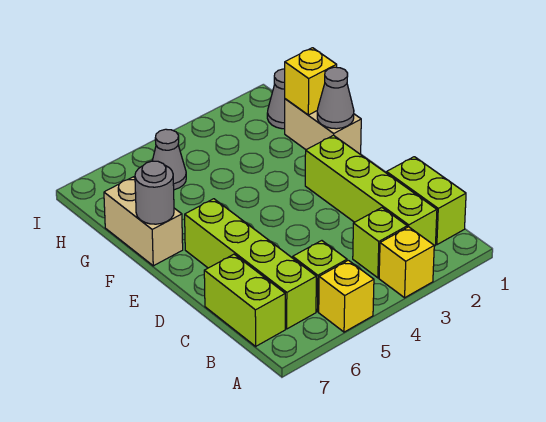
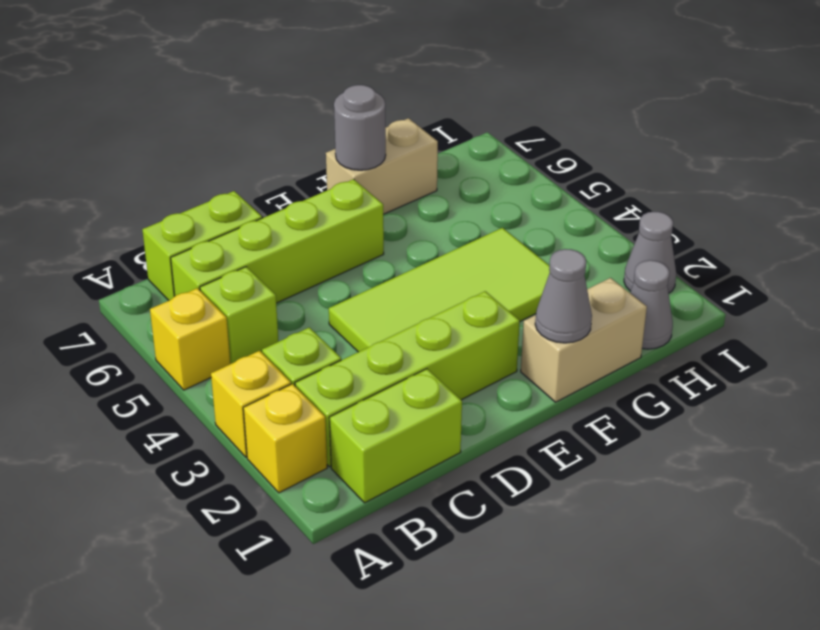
none -> lime tile D3:G4 level 1
yellow brick G1 level 2 -> yellow brick A2 level 1
grey cone H5 level 1 -> grey cone I2 level 1

